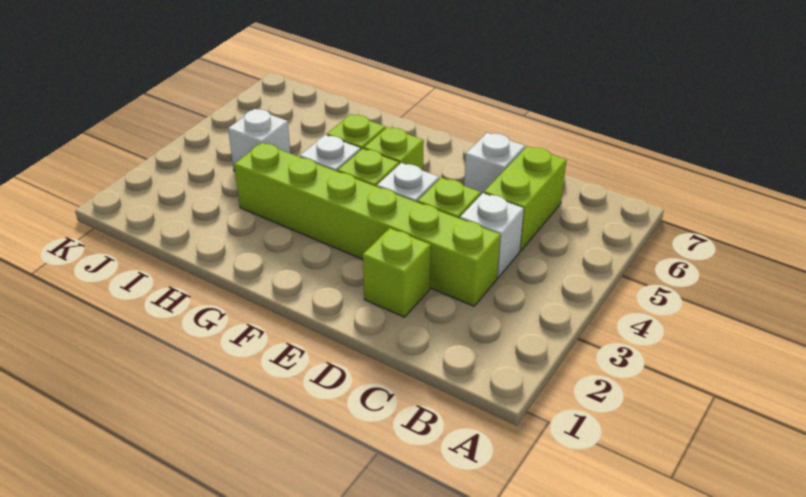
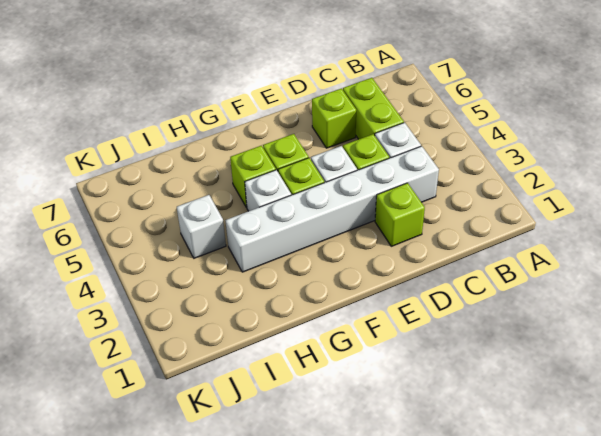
lime brick C3:H3 level 1 -> white brick C3:H3 level 1
white brick D6 level 1 -> lime brick D6 level 1

